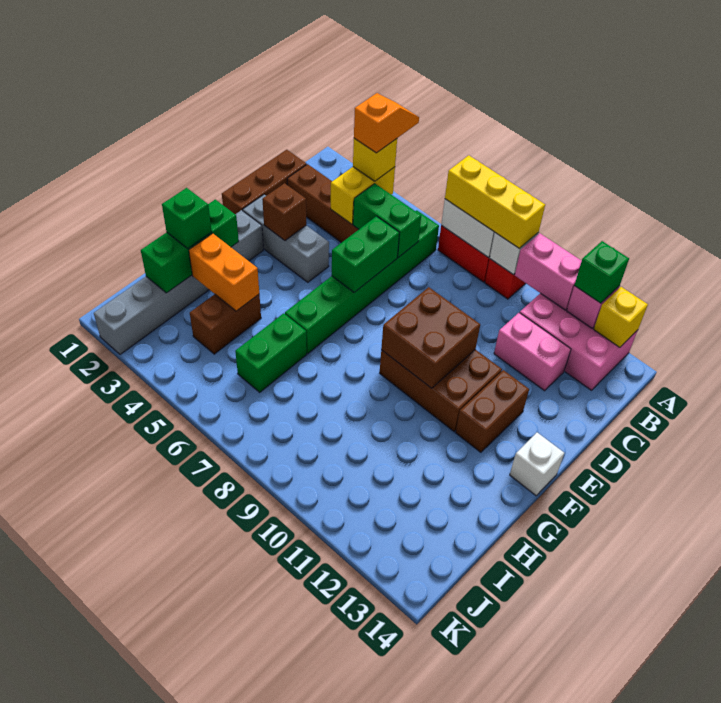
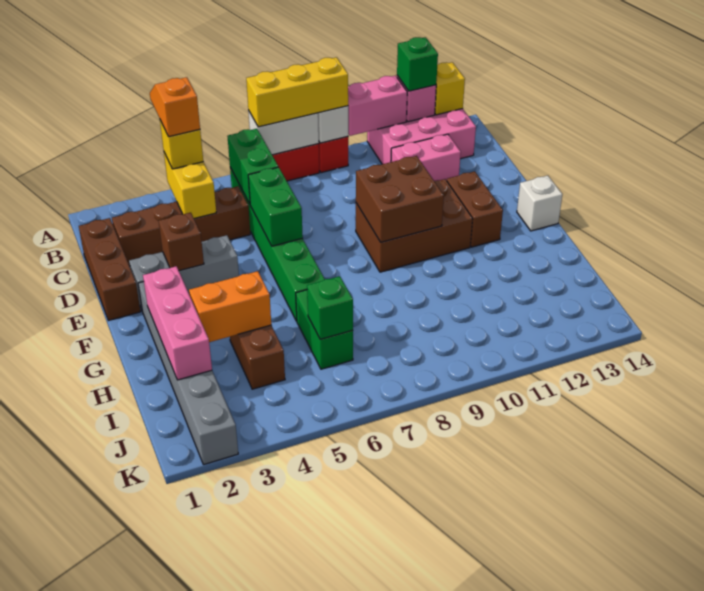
green brick C5:C6 level 2 -> green brick B6:C6 level 2
green brick G2:I2 level 2 -> pink brick G2:I2 level 2
green brick H2 level 3 -> green brick I6 level 2

